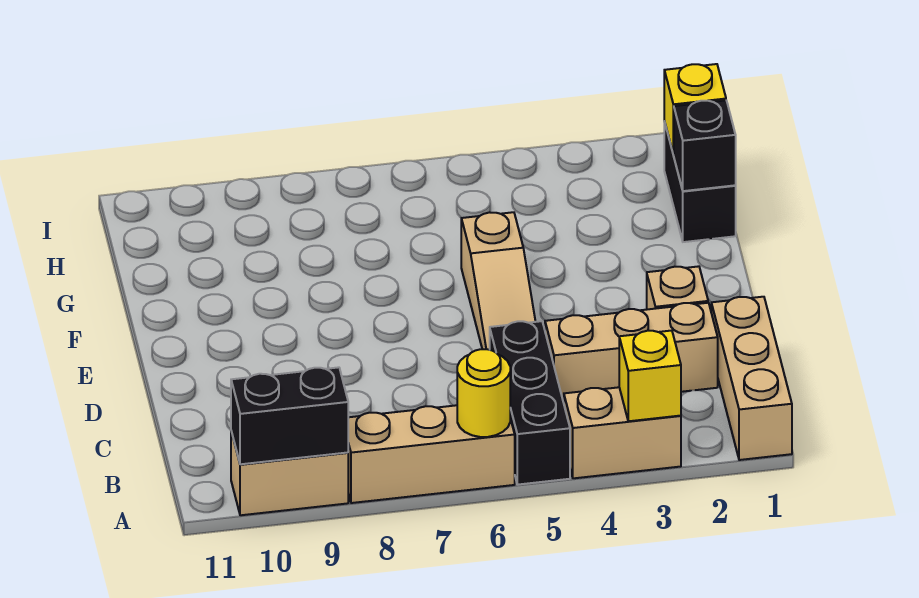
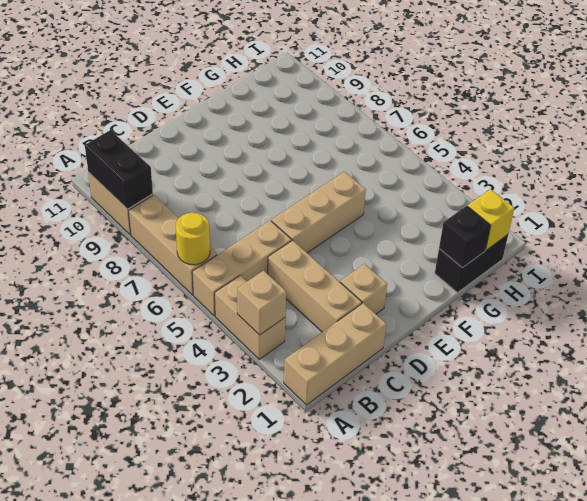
yellow brick A3 level 2 -> tan brick A3 level 2
black brick A5:C5 level 1 -> tan brick A5:C5 level 1
tan slope D5:F5 level 1 top F -> tan brick D5:F5 level 1

